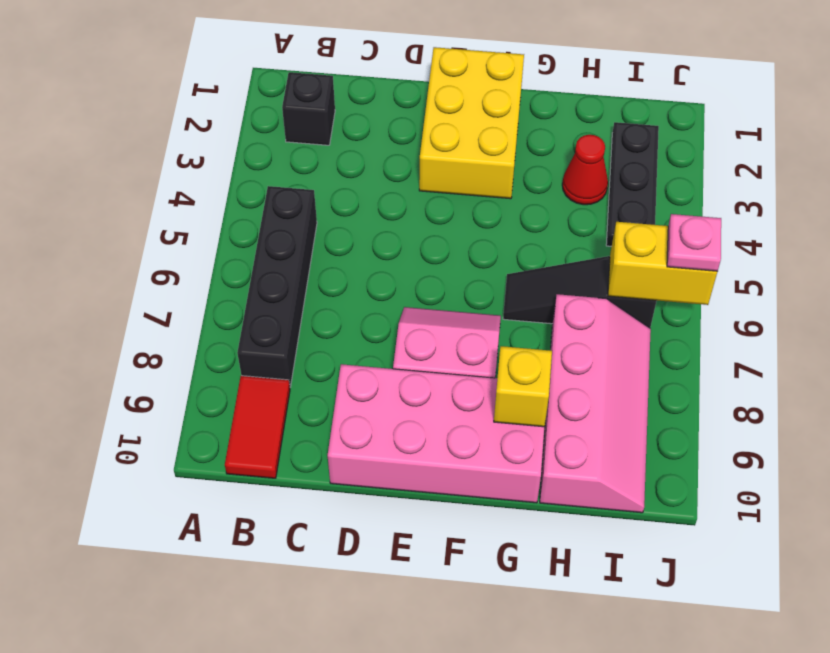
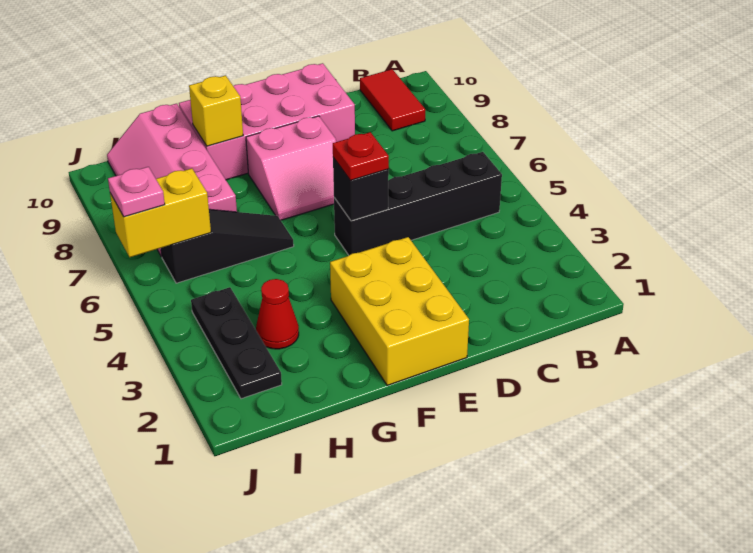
black brick B2 level 1 -> black brick E5 level 2
black brick B5:B8 level 1 -> black brick B5:E5 level 1
none -> red plate E5 level 3

